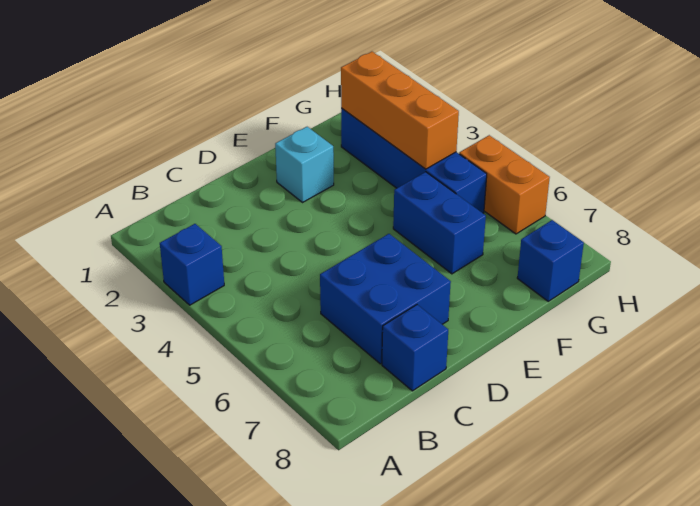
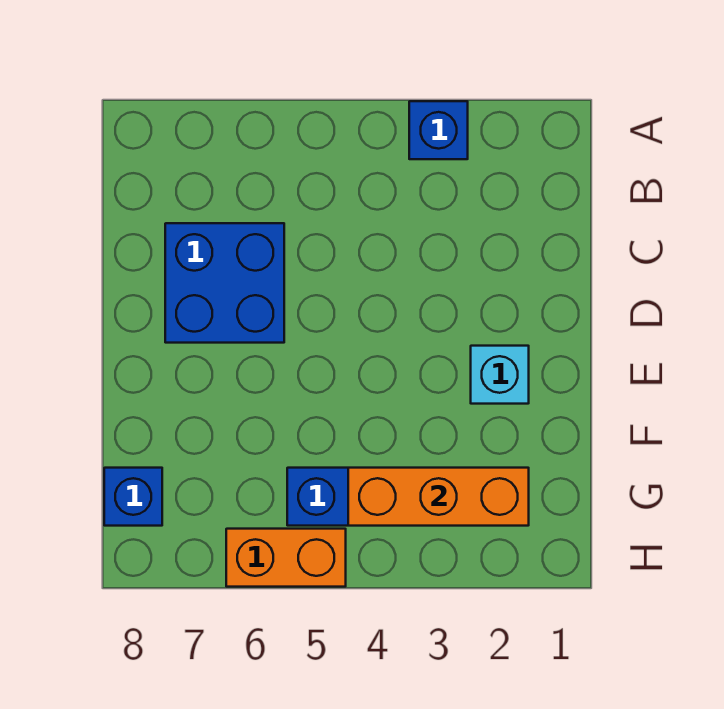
blue brick C8 level 1 -> none
blue brick F5:F6 level 1 -> none

